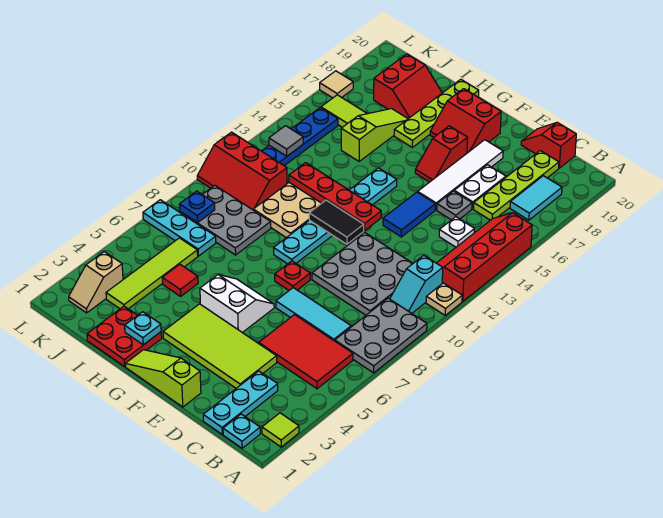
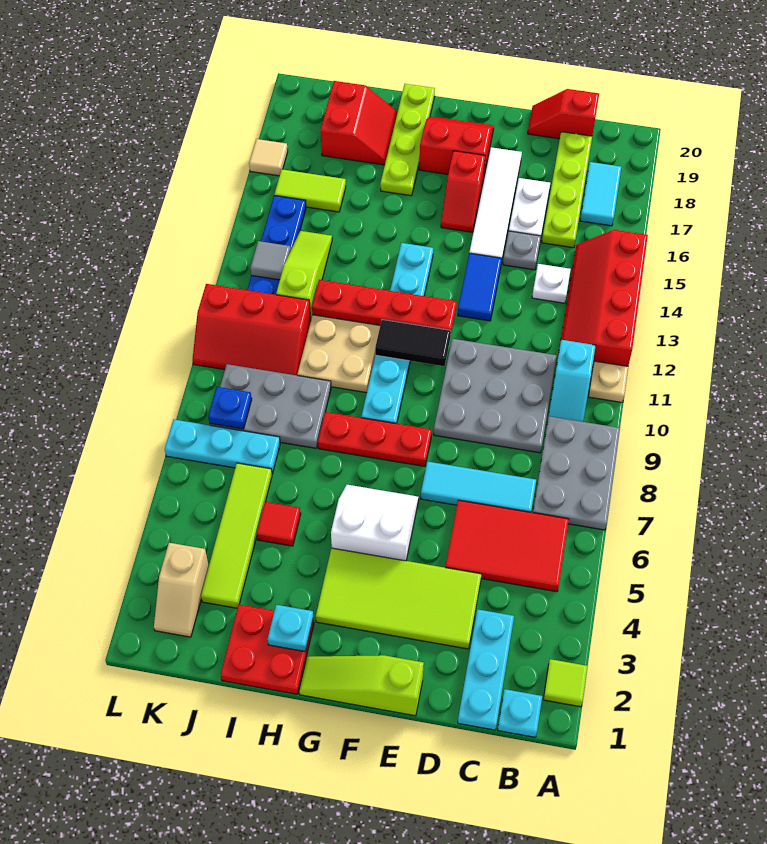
red plate F8 level 1 -> red plate F8:H8 level 1
red slope F18:G19 level 1 top 19 -> red slope F18:G19 level 1 top 18
lime slope I15:I17 level 1 top 15 -> lime slope J12:J14 level 1 top 12

